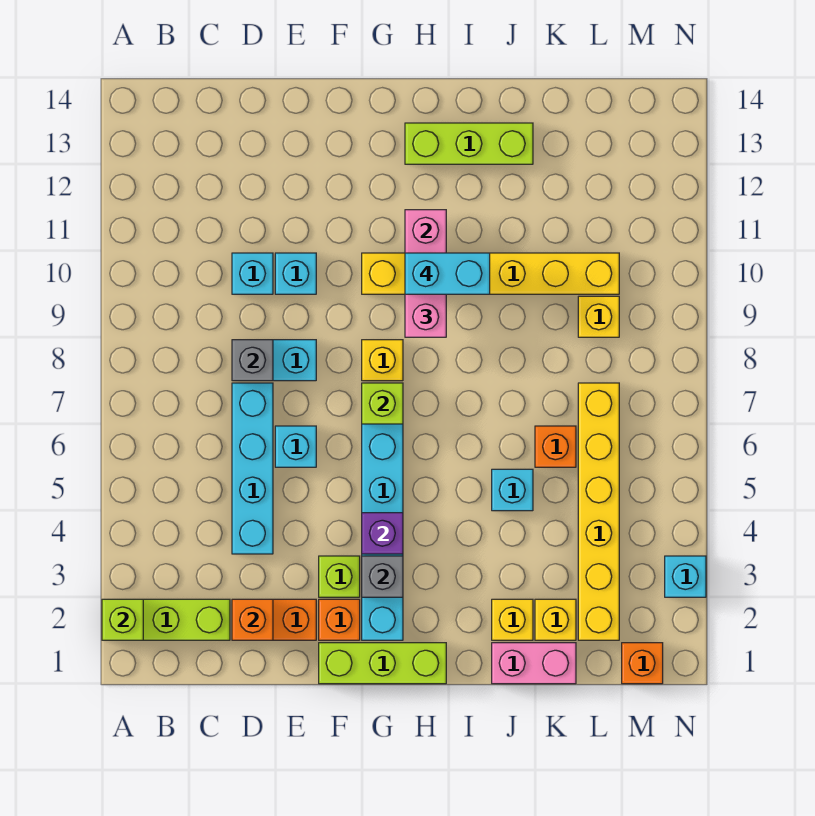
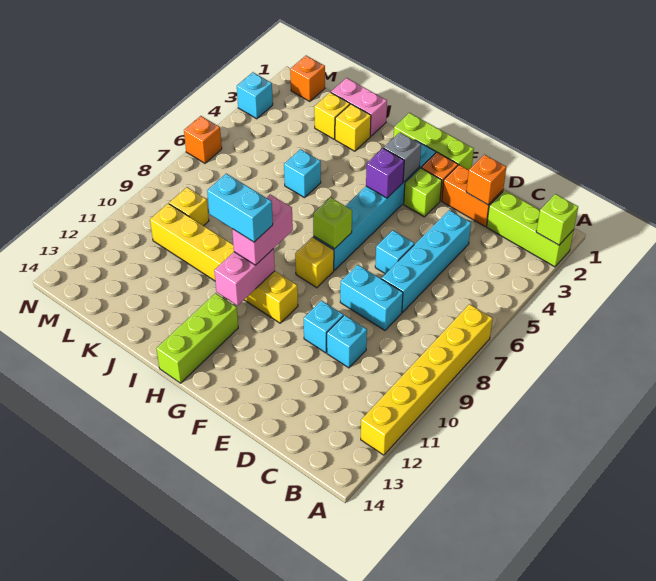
grey brick D8 level 2 -> none
lime brick H13:J13 level 1 -> lime brick H12:H14 level 1
orange brick K6 level 1 -> orange brick N6 level 1
yellow brick L2:L7 level 1 -> yellow brick A7:A12 level 1

